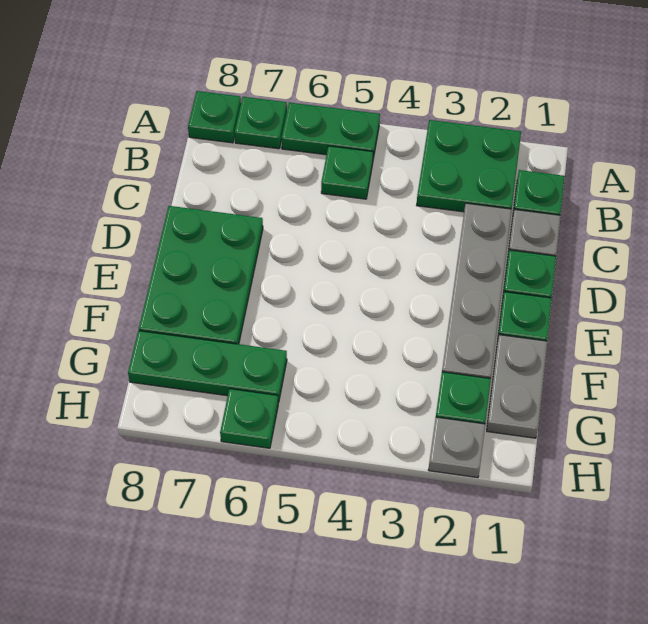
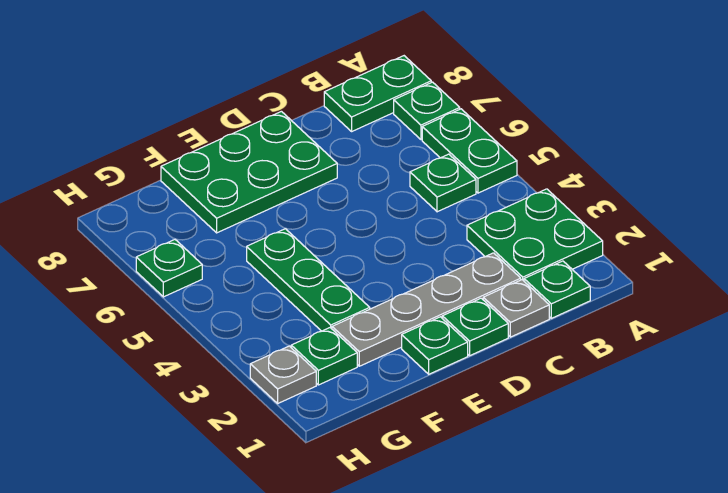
green plate A8 level 1 -> green plate A8:B8 level 1
grey plate F1:G1 level 1 -> none
green plate G6:G8 level 1 -> green plate F3:F5 level 1

